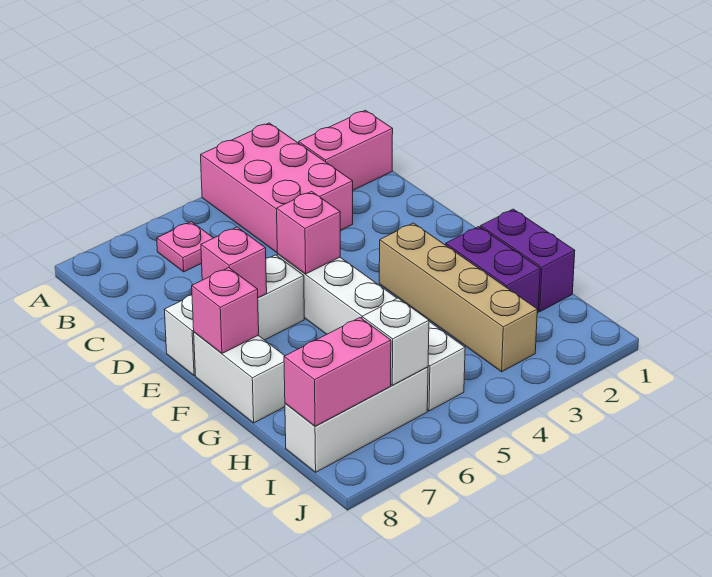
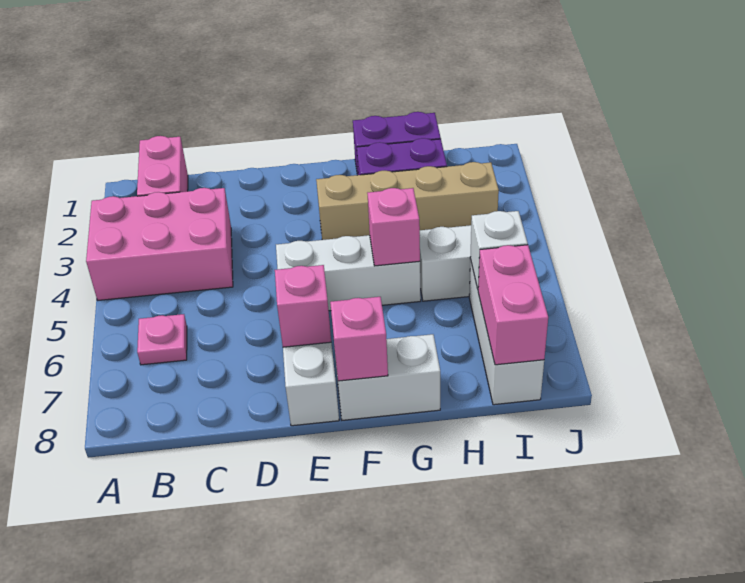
pink brick E5 level 2 -> pink brick G5 level 2

